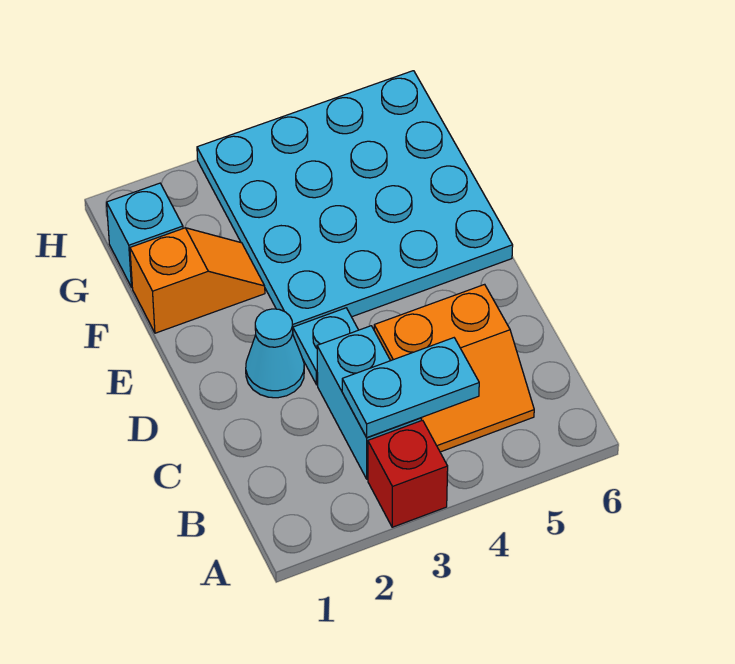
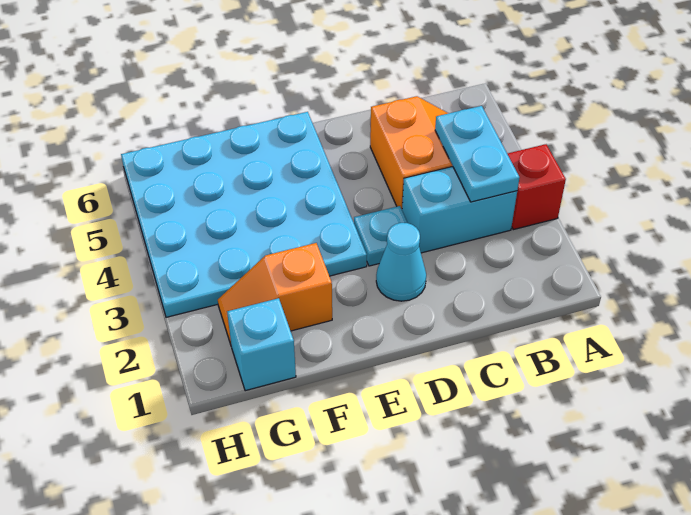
orange slope F1:F2 level 1 top 1 -> orange slope F2:G2 level 1 top F

